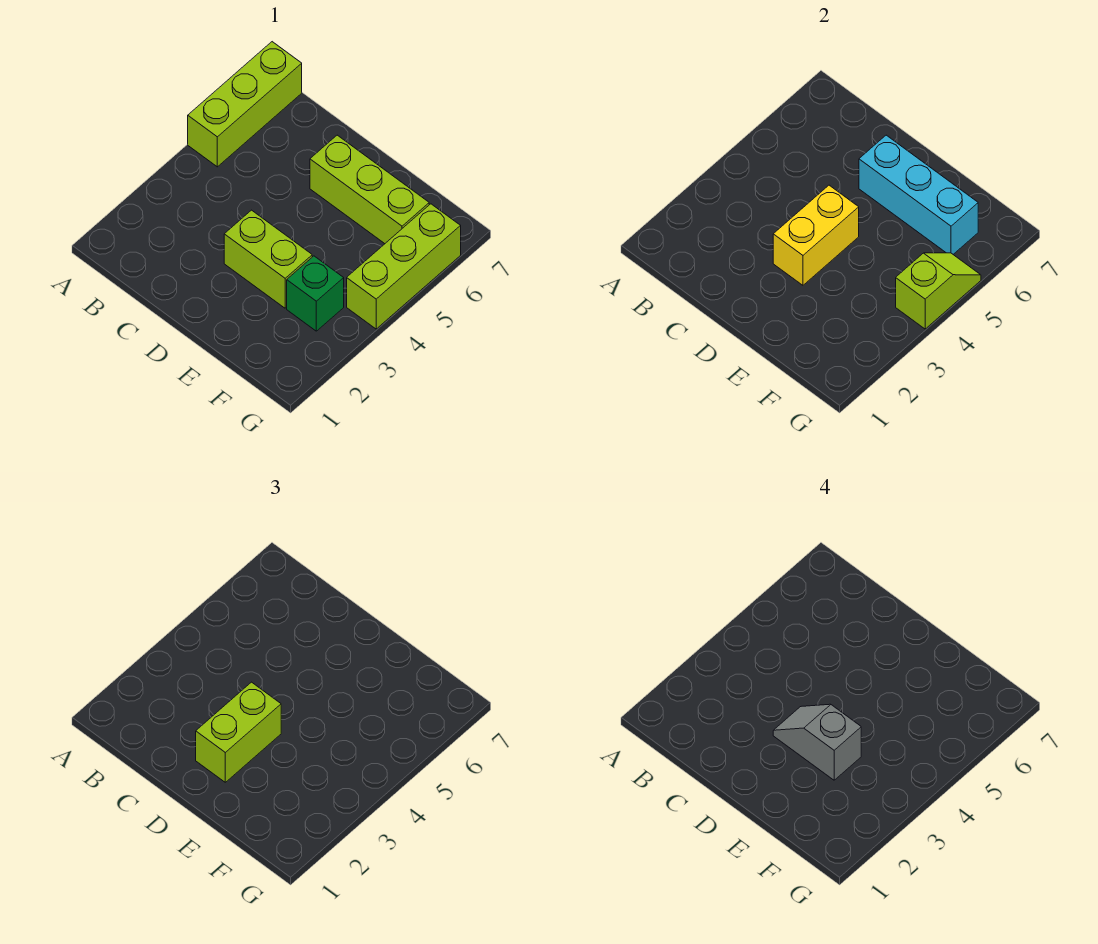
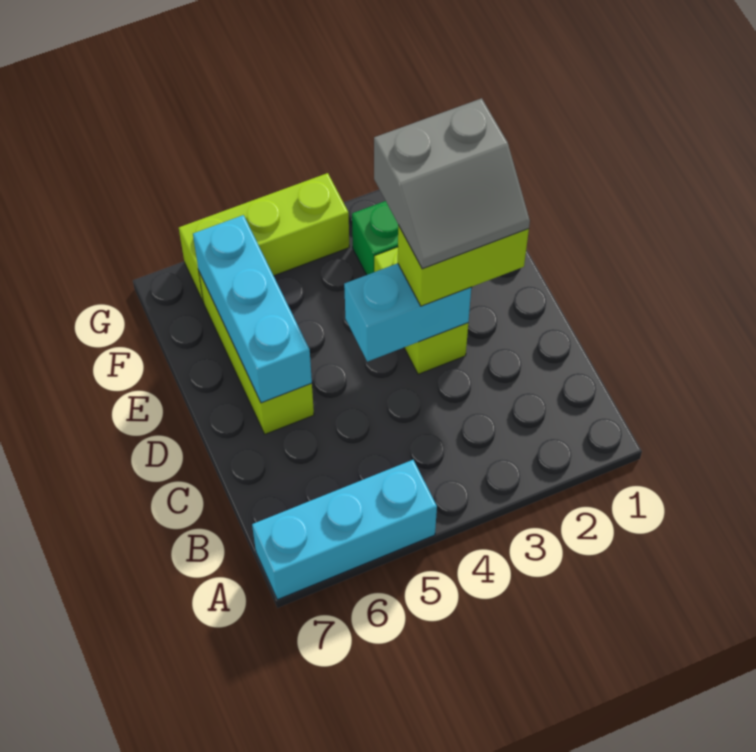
lime brick A5:A7 level 1 -> cyan brick A5:A7 level 1
yellow brick D3:D4 level 2 -> cyan brick D3:D4 level 2
grey slope D3:E3 level 4 top E -> grey slope D2:E3 level 4 top E
lime slope G4:G5 level 2 top 4 -> none

